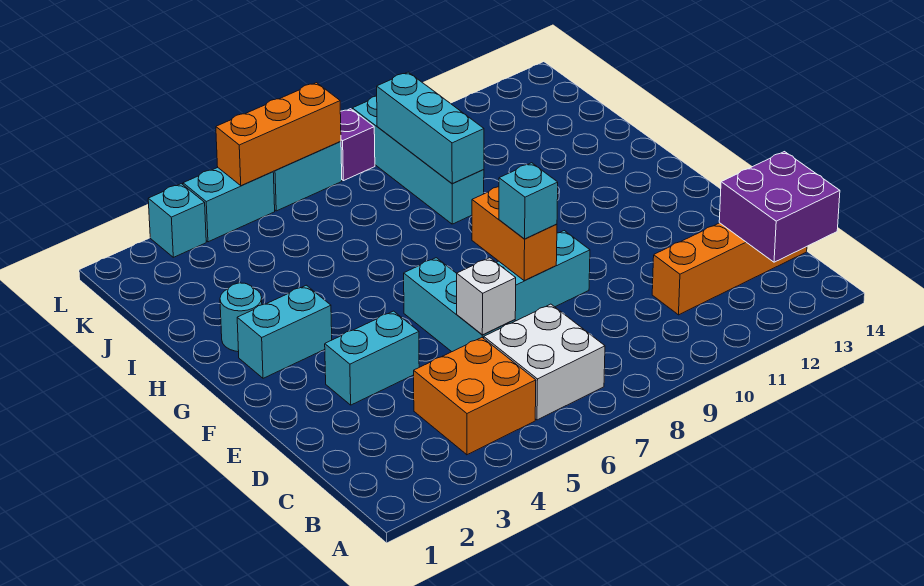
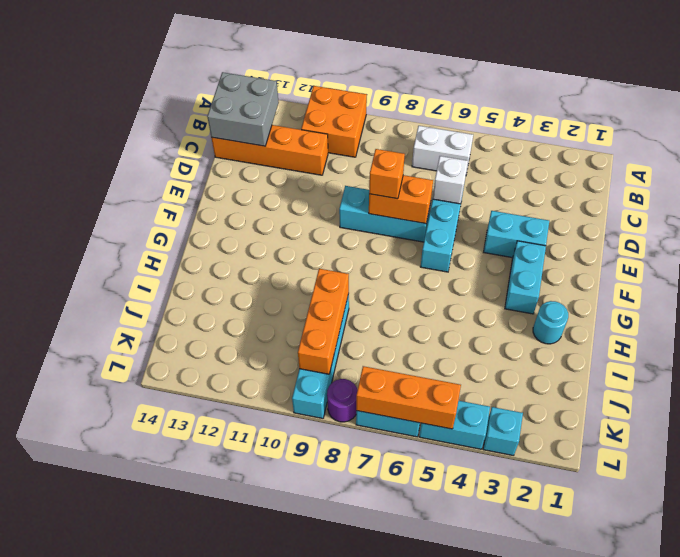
orange brick B4:C5 level 1 -> orange brick A10:B11 level 1
white brick B6:C7 level 1 -> white brick B6:B7 level 1
purple brick B13:C14 level 2 -> grey brick B13:C14 level 2
orange brick E8:F8 level 2 -> orange brick E7:E8 level 2
cyan brick E8 level 3 -> orange brick E8 level 3
cyan brick G2:G3 level 1 -> cyan brick F3:G3 level 1
cyan brick I9:K9 level 2 -> orange brick I9:K9 level 2
purple brick L8 level 1 -> purple round brick L8 level 1

